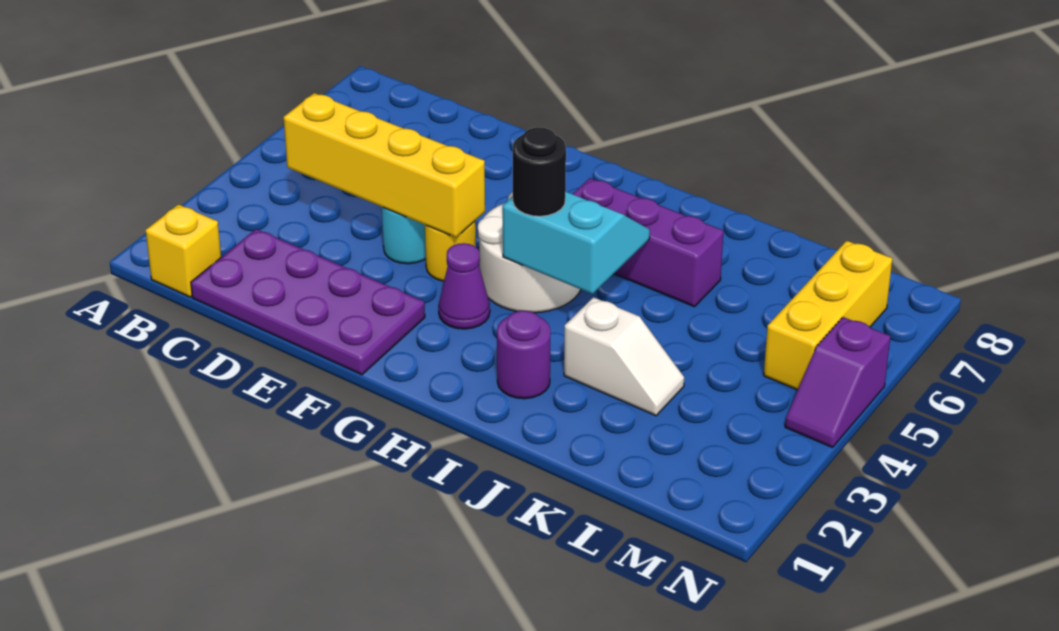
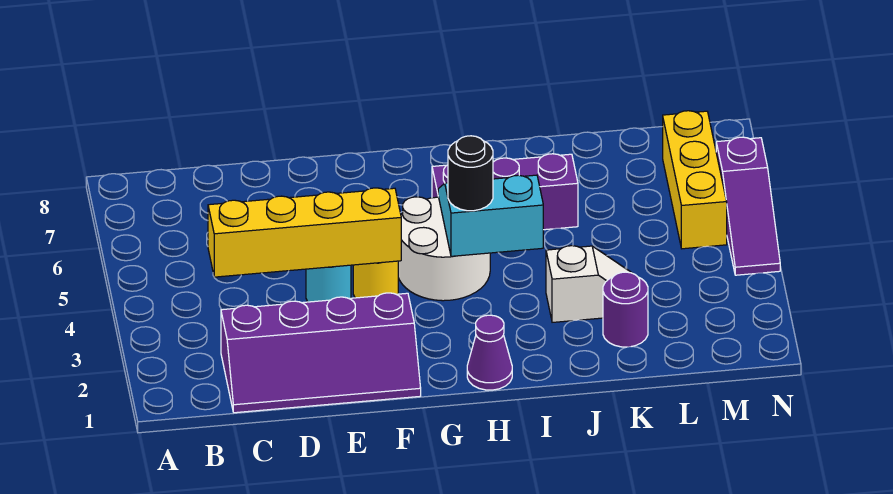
yellow brick B1 level 1 -> none
purple plate C1:F2 level 1 -> purple slope C1:F2 level 1 top 2
purple cone G3 level 1 -> purple cone H1 level 1
purple round brick I2 level 1 -> purple round brick K2 level 1
purple slope N4:N5 level 1 top 5 -> purple slope N4:N6 level 1 top 6

